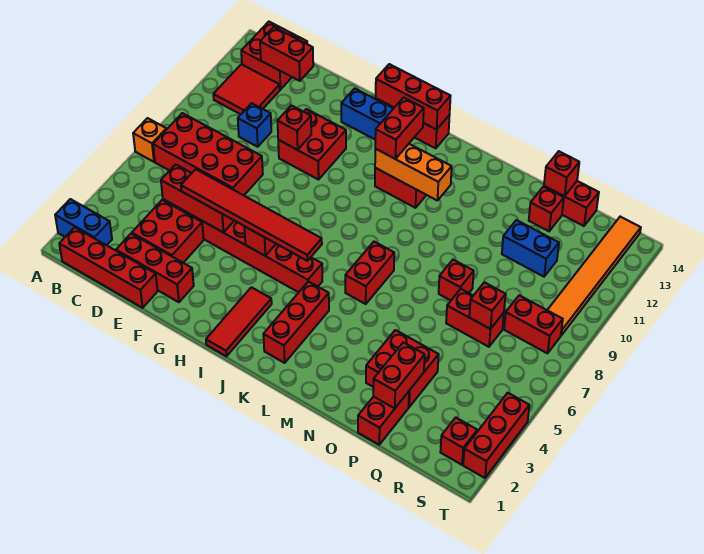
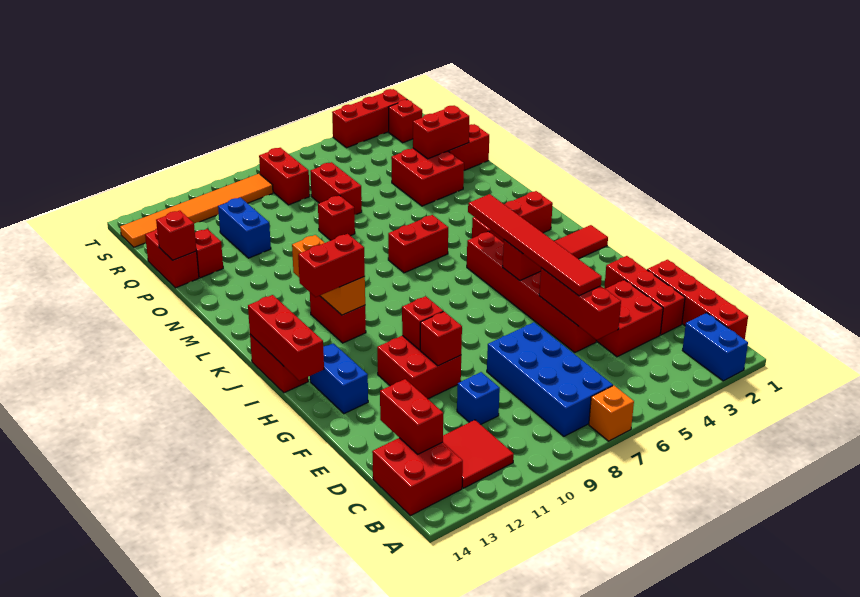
red brick B7:E8 level 1 -> blue brick B7:E8 level 1
red brick Q7 level 2 -> red brick G10 level 2

